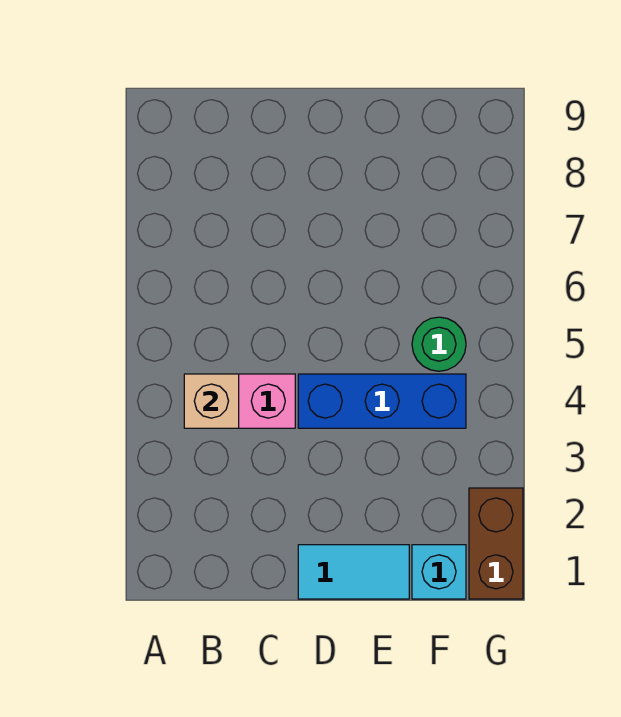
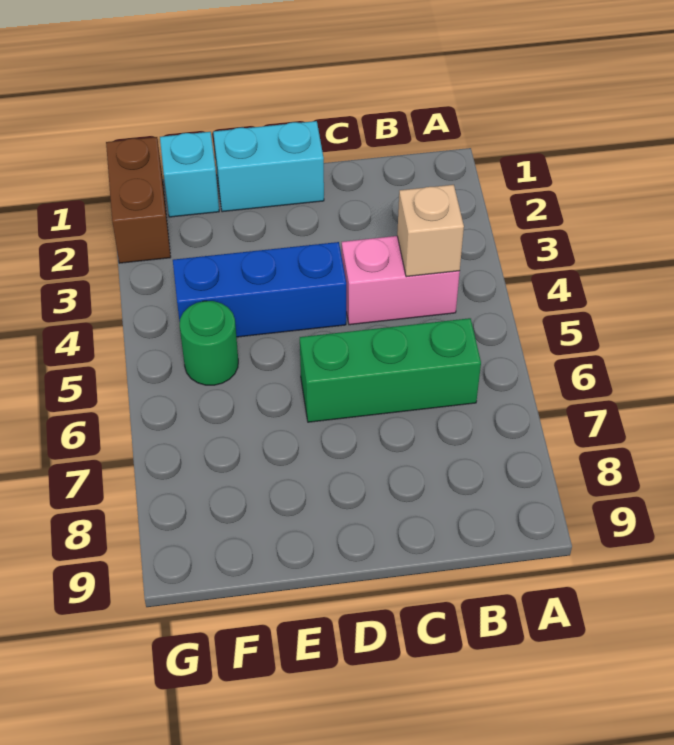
none -> green brick B6:D6 level 1
cyan tile D1:E1 level 1 -> cyan brick D1:E1 level 1

